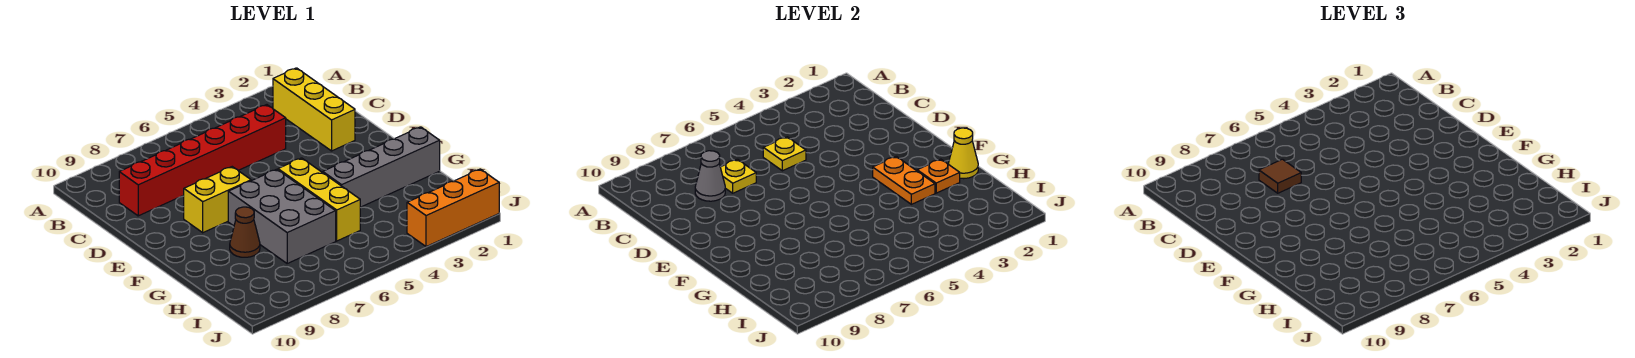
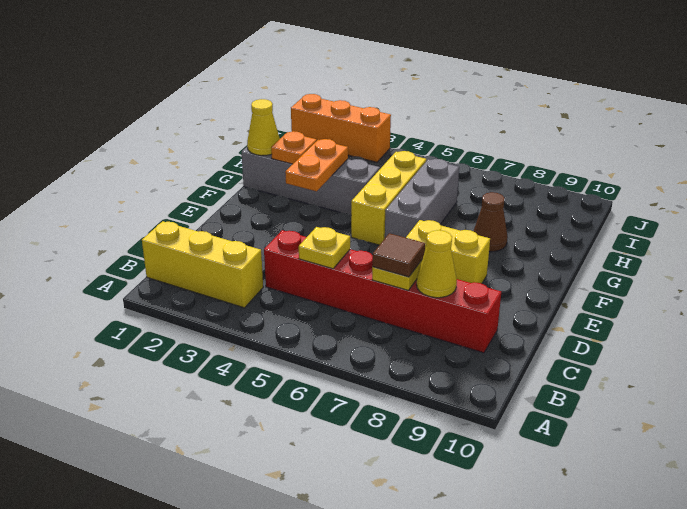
yellow brick B2:D2 level 1 -> yellow brick B1:B3 level 1
grey cone C8 level 2 -> yellow cone C8 level 2
grey brick F6:H7 level 1 -> grey brick F6:H6 level 1

